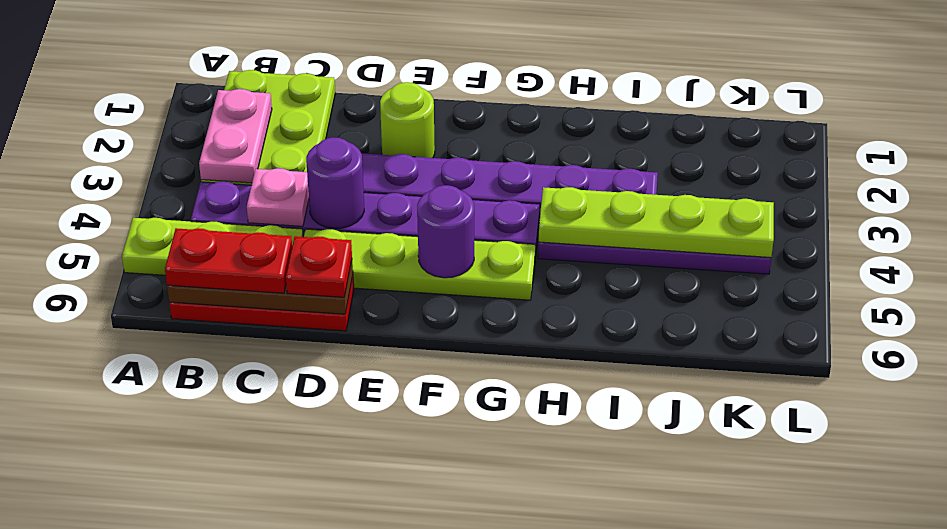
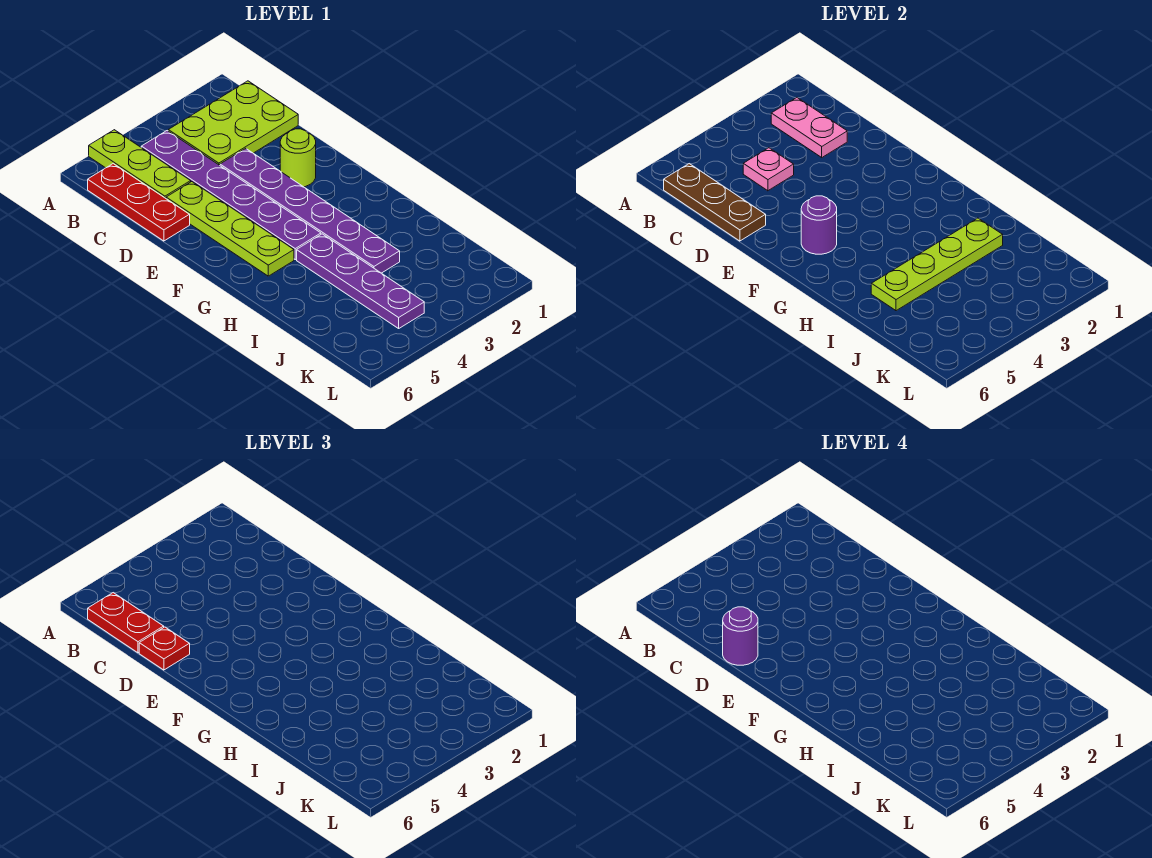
pink plate B2:B3 level 2 -> pink plate B2:C2 level 2
purple round brick D4 level 2 -> purple round brick D6 level 4
lime plate H4:K4 level 2 -> lime plate I2:I5 level 2

